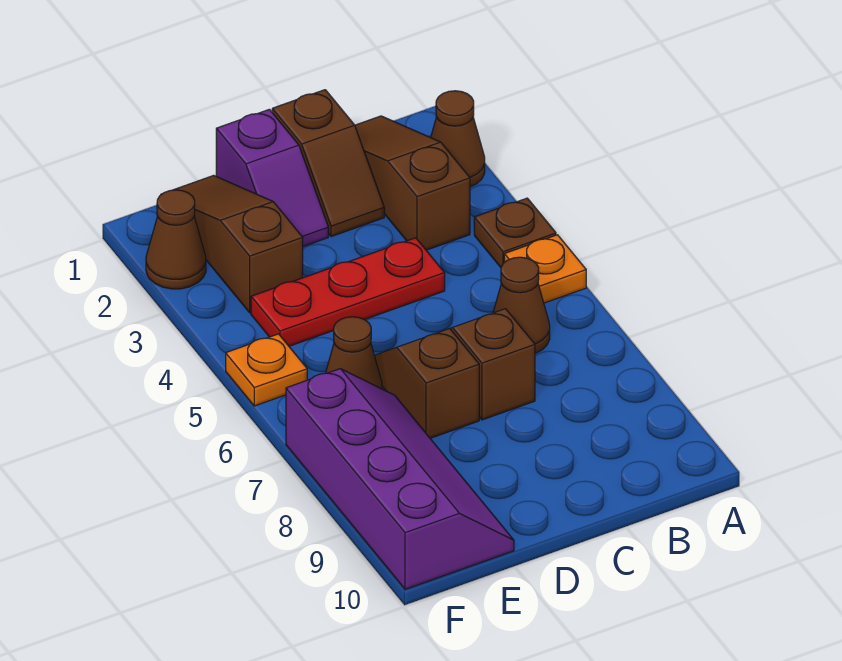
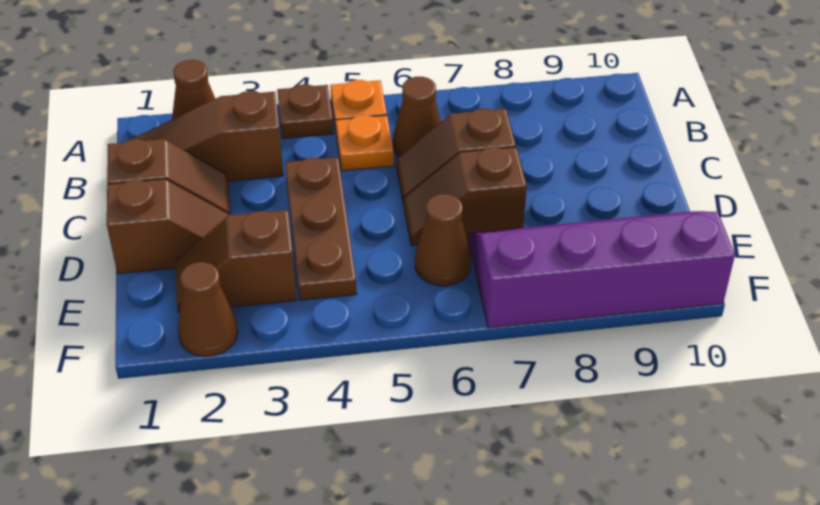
red plate C4:E4 level 1 -> brown plate C4:E4 level 1
purple slope D1:D2 level 1 top 1 -> brown slope D1:D2 level 1 top 1
brown slope E1:E3 level 1 top 3 -> brown slope E2:E3 level 1 top 3
orange plate F5 level 1 -> orange plate B5 level 1

